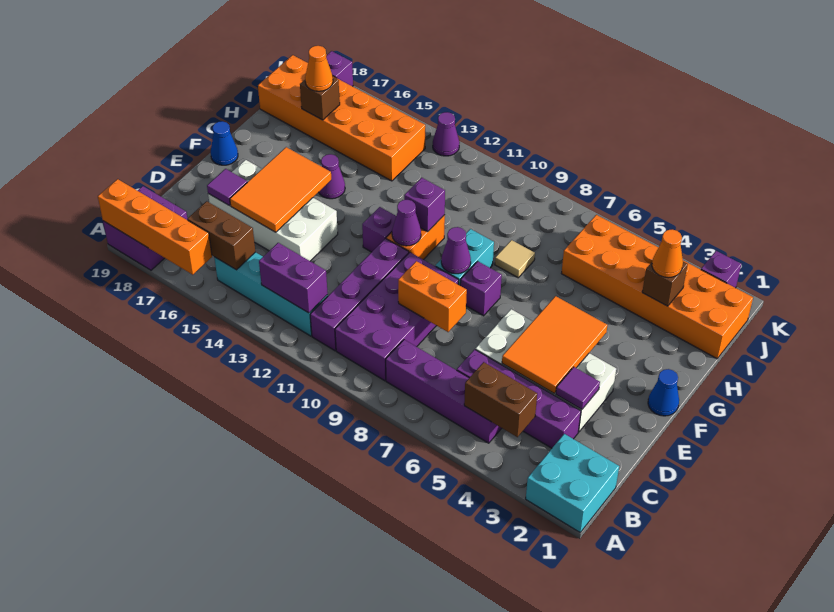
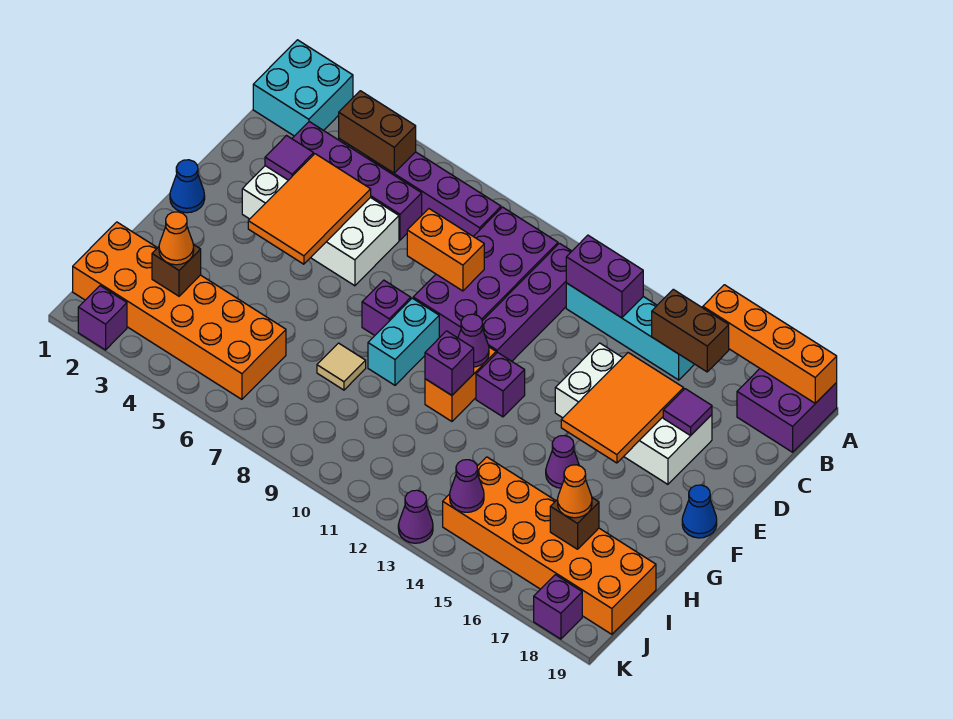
purple cone F9 level 2 -> purple cone J14 level 2

